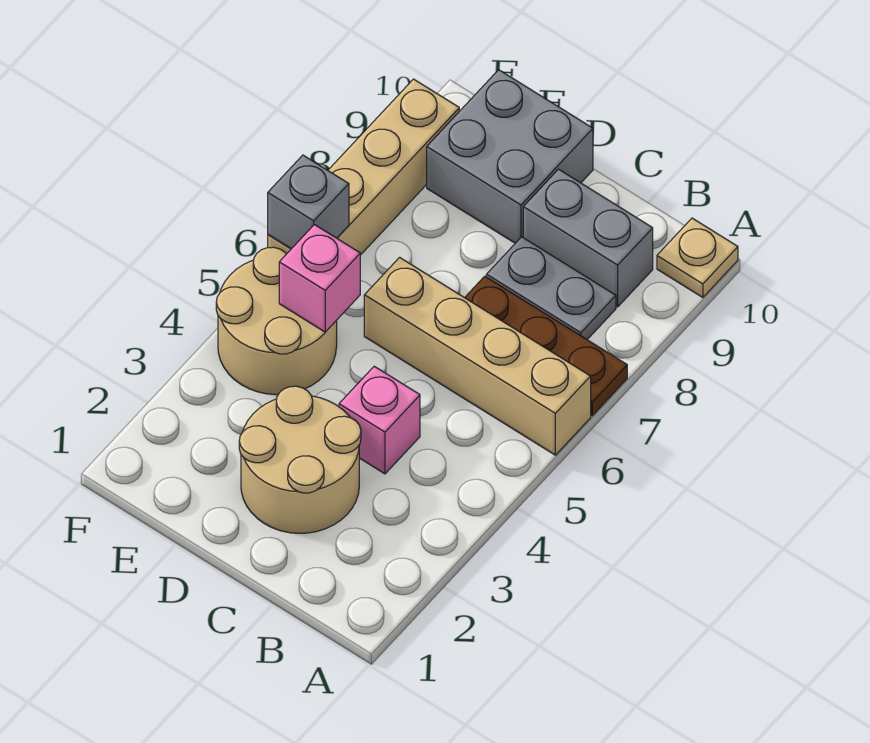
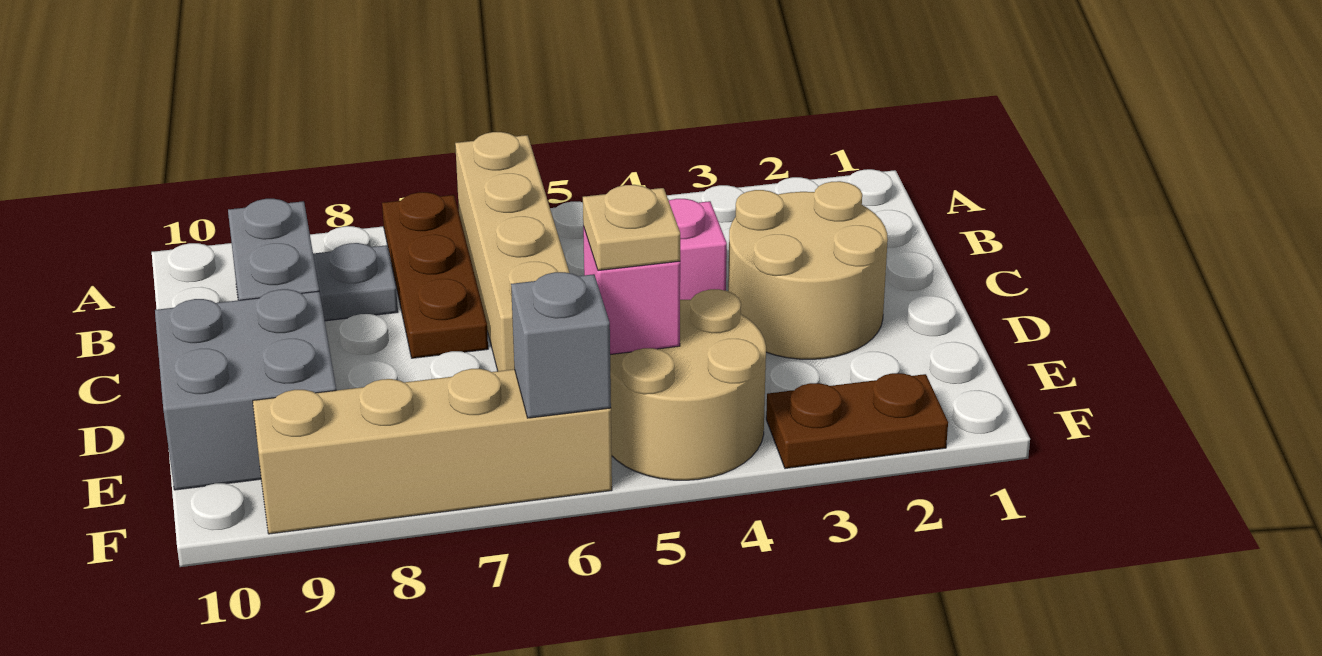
tan plate A10 level 1 -> tan plate E5 level 3
grey plate B8:C8 level 1 -> grey plate B8 level 1
none -> brown plate F2:F3 level 1

